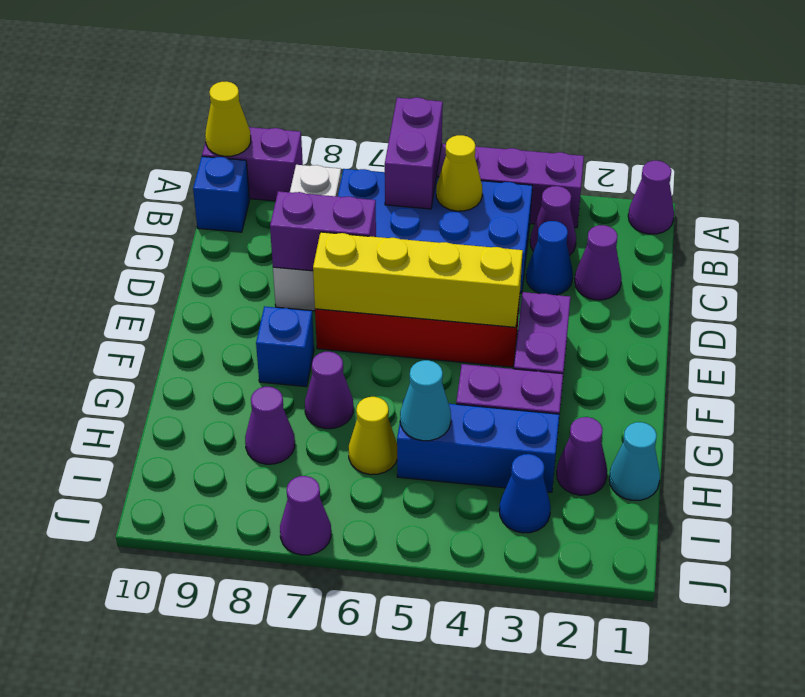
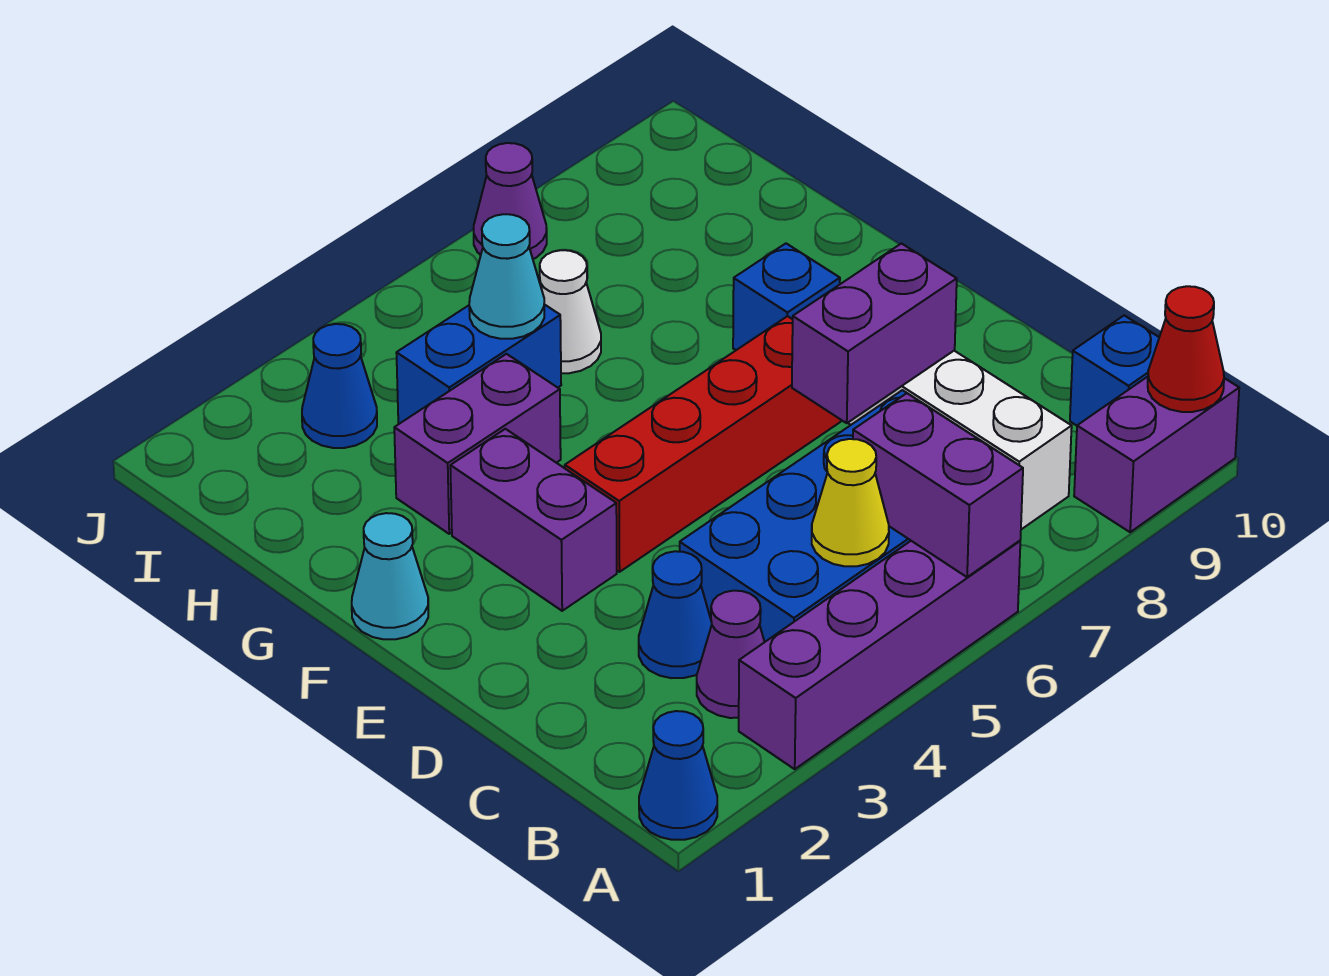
purple cone A1 level 1 -> blue cone A1 level 1
yellow cone A10 level 2 -> red cone A10 level 2
purple cone C2 level 1 -> none
yellow brick E4:E7 level 2 -> none
purple cone G7 level 1 -> none
cyan cone H1 level 1 -> cyan cone F1 level 1
purple cone H2 level 1 -> none
blue brick H3:H5 level 1 -> blue brick H4:H5 level 1
yellow cone H6 level 1 -> white cone H6 level 1
purple cone H8 level 1 -> none

